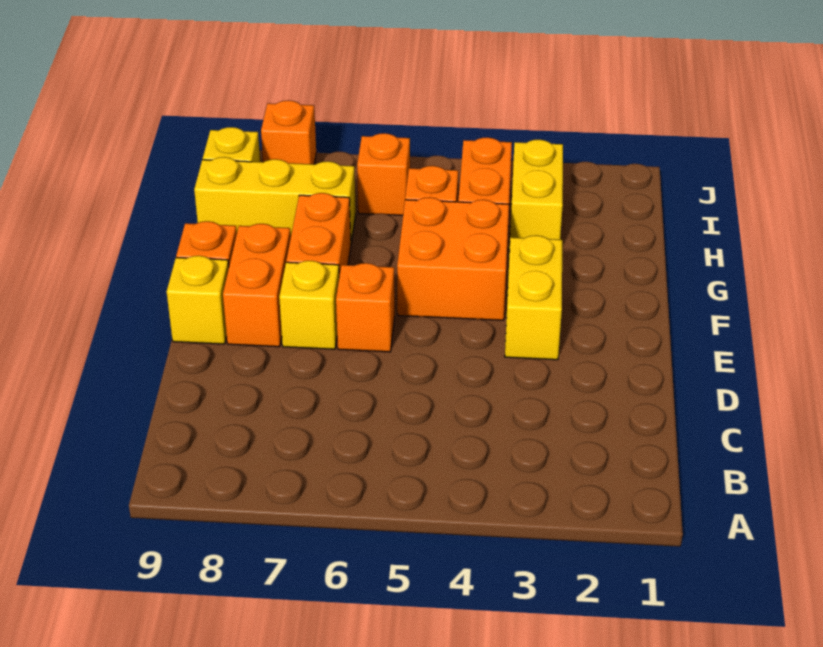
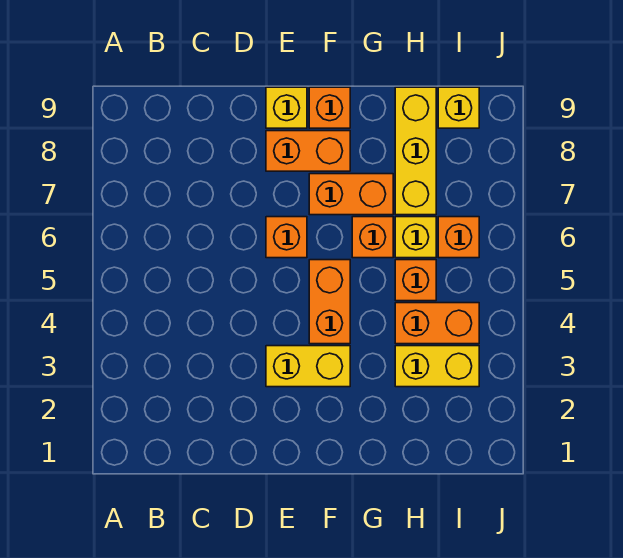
yellow brick E7 level 1 -> yellow brick H6 level 1
orange brick F4:G5 level 1 -> orange brick F4:F5 level 1
orange brick J8 level 1 -> orange brick G6 level 1

